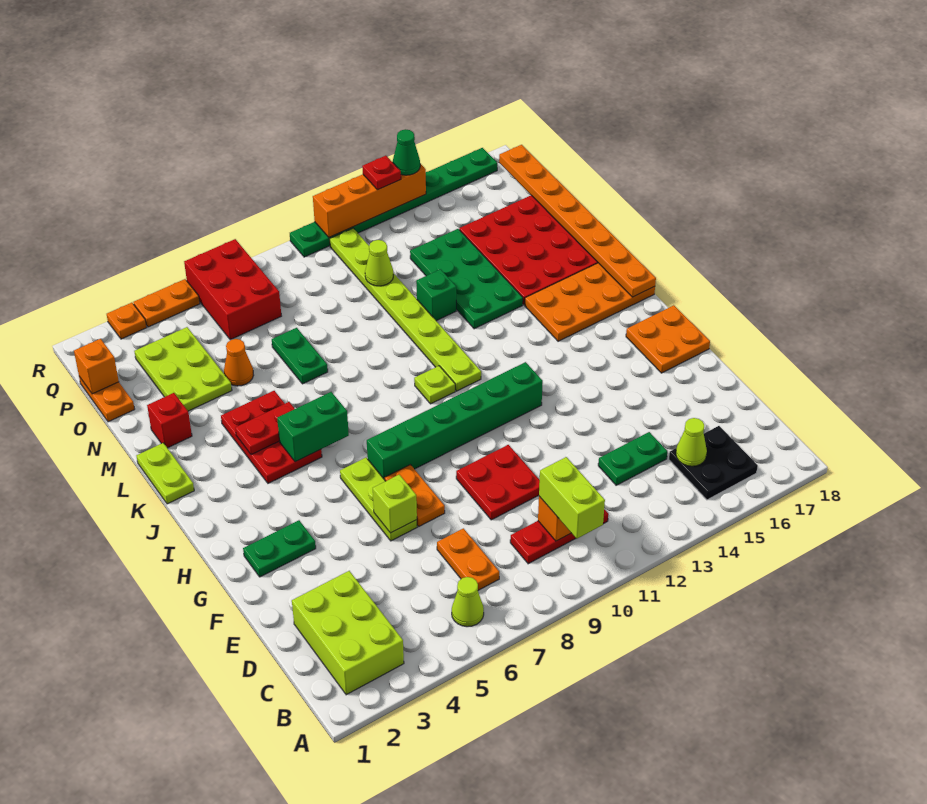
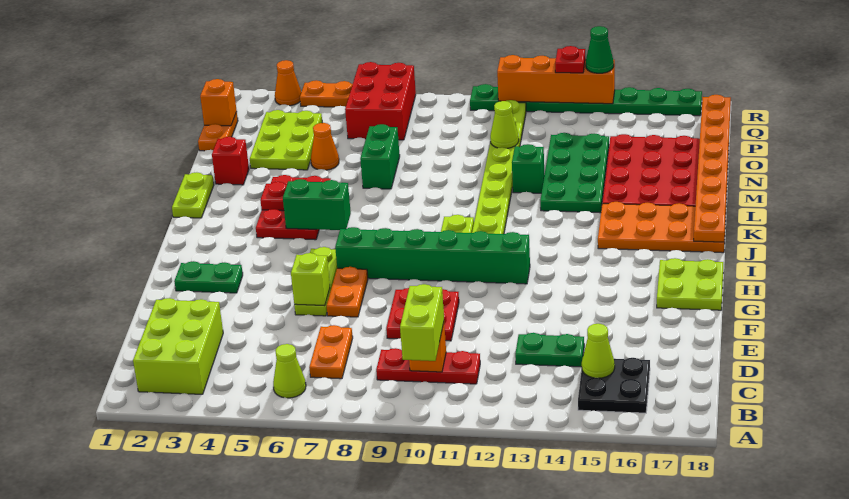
orange plate G17:H18 level 1 -> lime plate G17:H18 level 1
green plate M7:N7 level 1 -> green brick M7:N7 level 1
orange plate R3 level 1 -> orange cone R3 level 1

